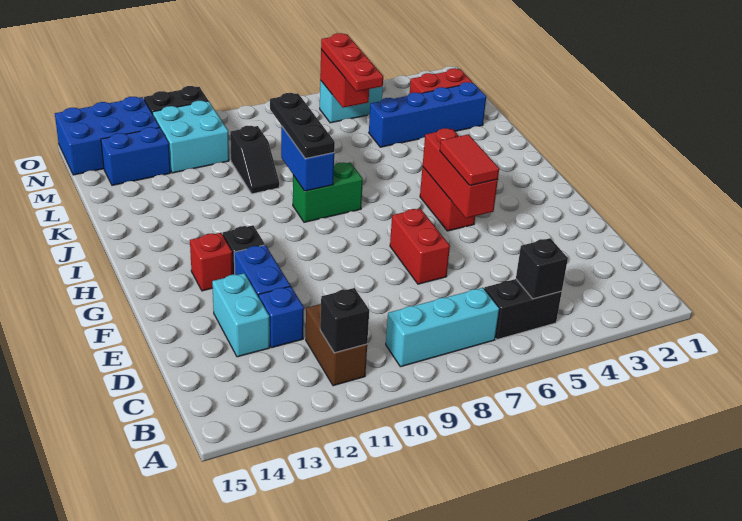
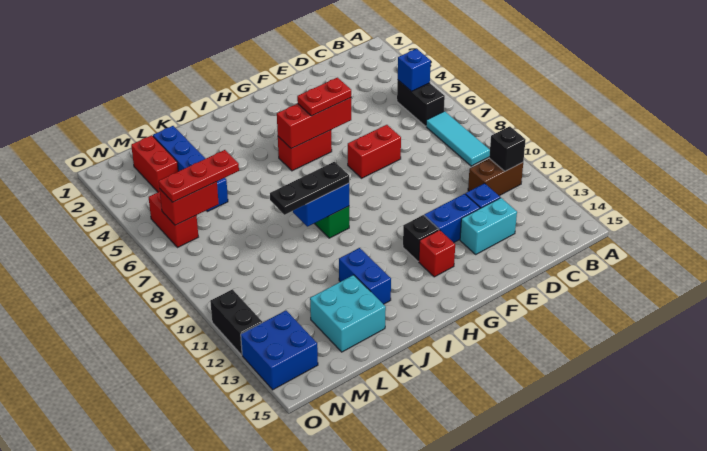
black brick B5 level 2 -> blue brick B5 level 2
cyan brick B7:B9 level 1 -> cyan tile B7:B9 level 1
red tile F5:G5 level 3 -> red plate F5:G5 level 3
black slope K10:L10 level 1 top L -> none
cyan brick M11:N12 level 1 -> cyan brick K13:L14 level 1
blue brick M13:M14 level 1 -> blue brick J12:J13 level 1
cyan brick N5:N6 level 1 -> red brick N5:N6 level 1
blue brick N13:O15 level 1 -> blue brick N13:O14 level 1

